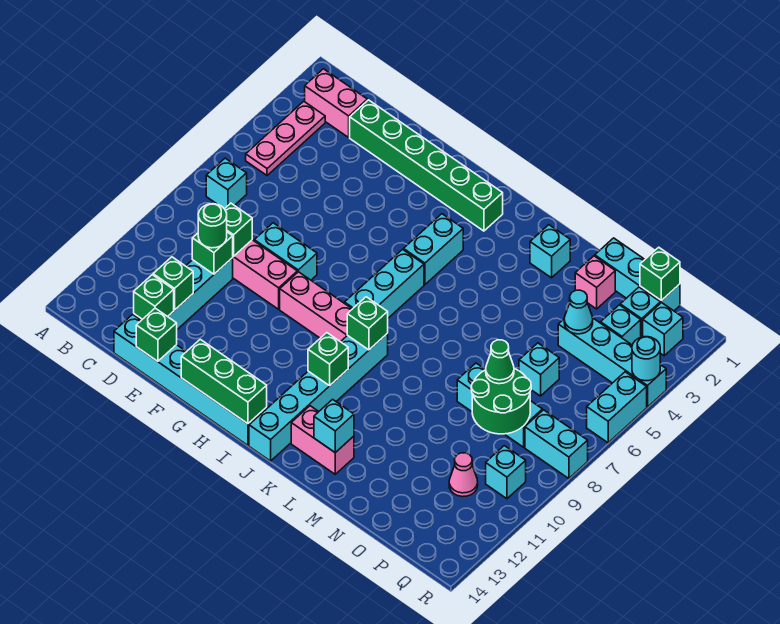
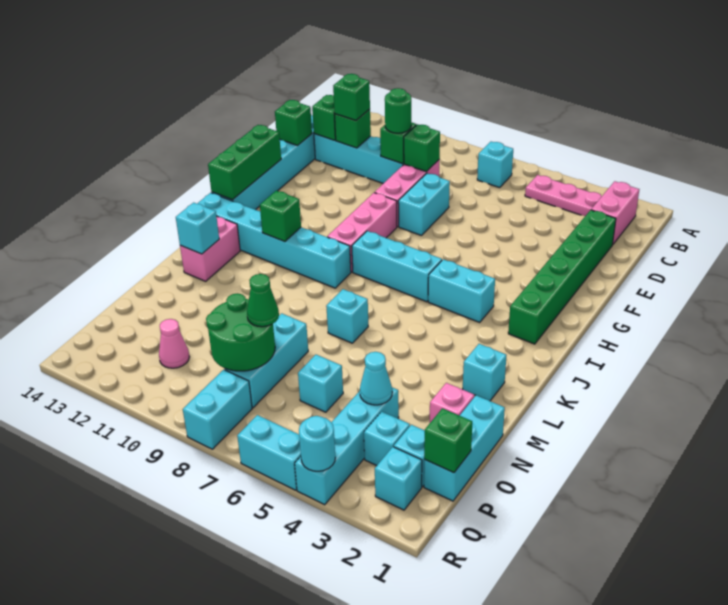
green brick J9 level 2 -> green brick D12 level 3
cyan brick Q10 level 1 -> cyan brick L7 level 1

